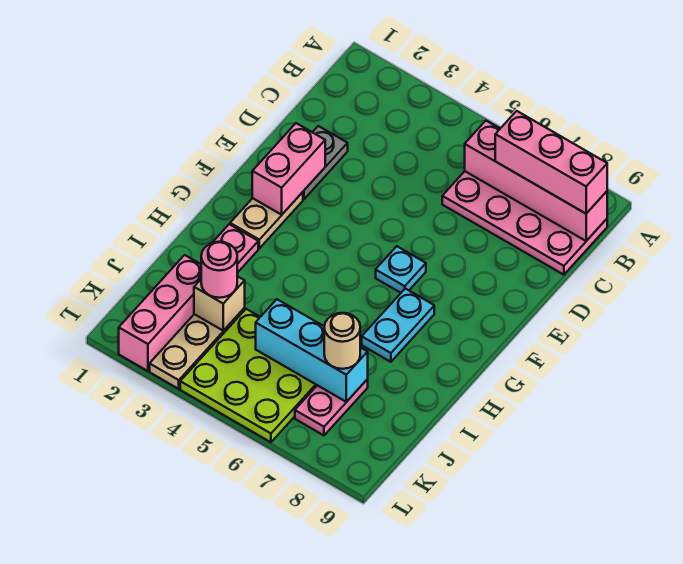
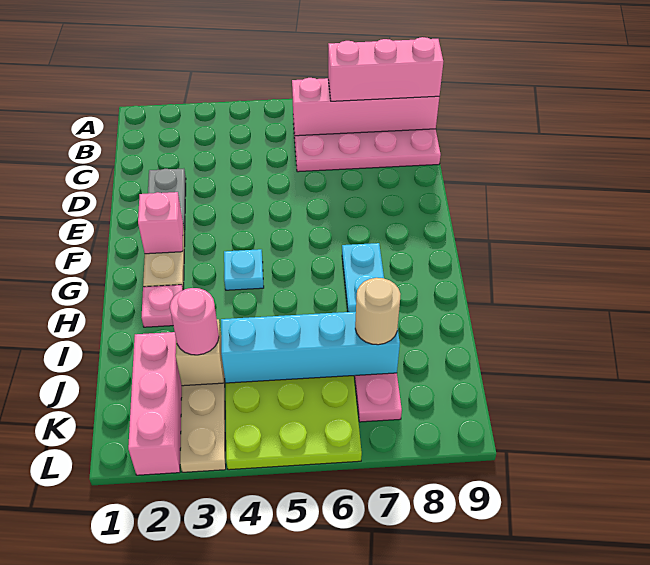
pink brick E2:F2 level 2 -> pink brick F2 level 2
cyan plate F6 level 1 -> cyan plate G4 level 1
cyan brick J5:J7 level 2 -> cyan brick J4:J7 level 2

